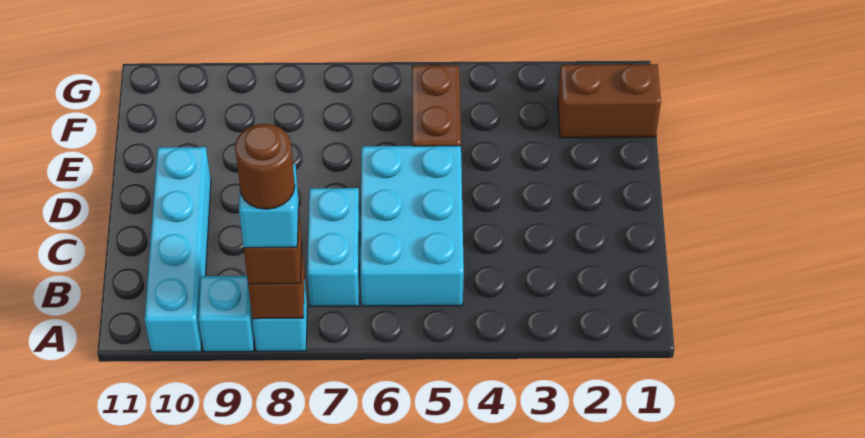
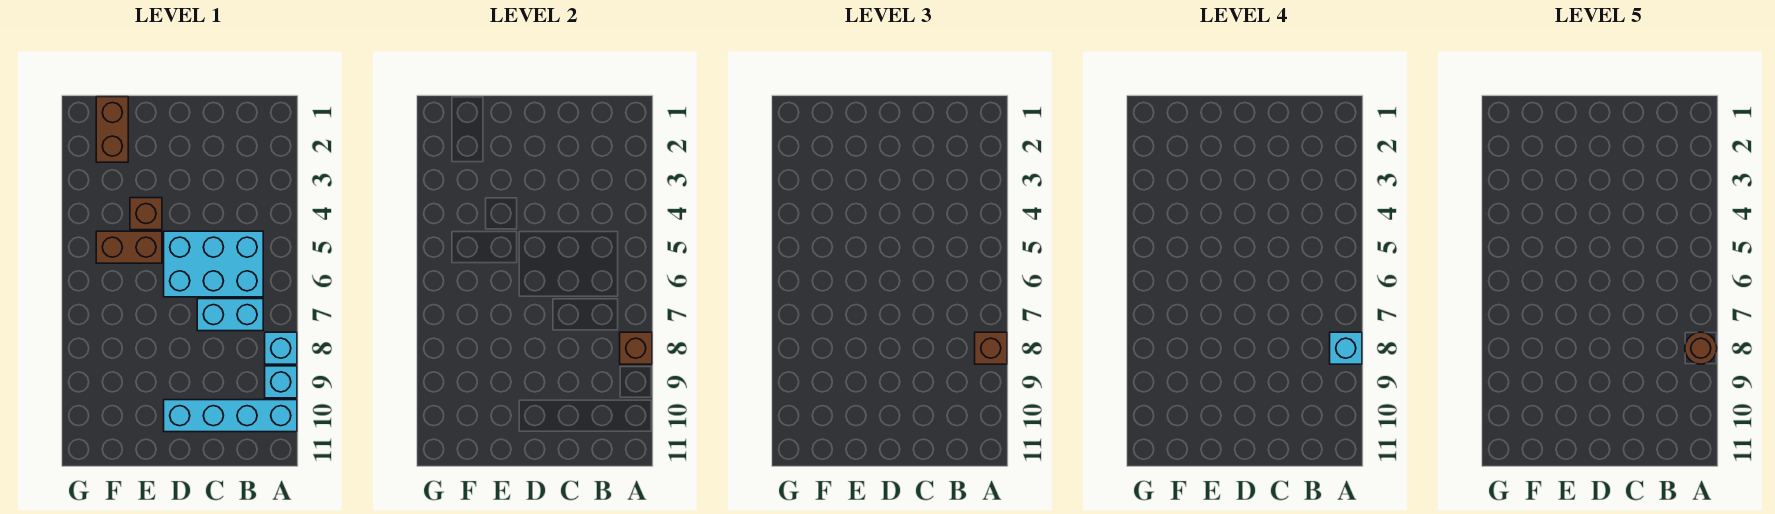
none -> brown brick E4 level 1

